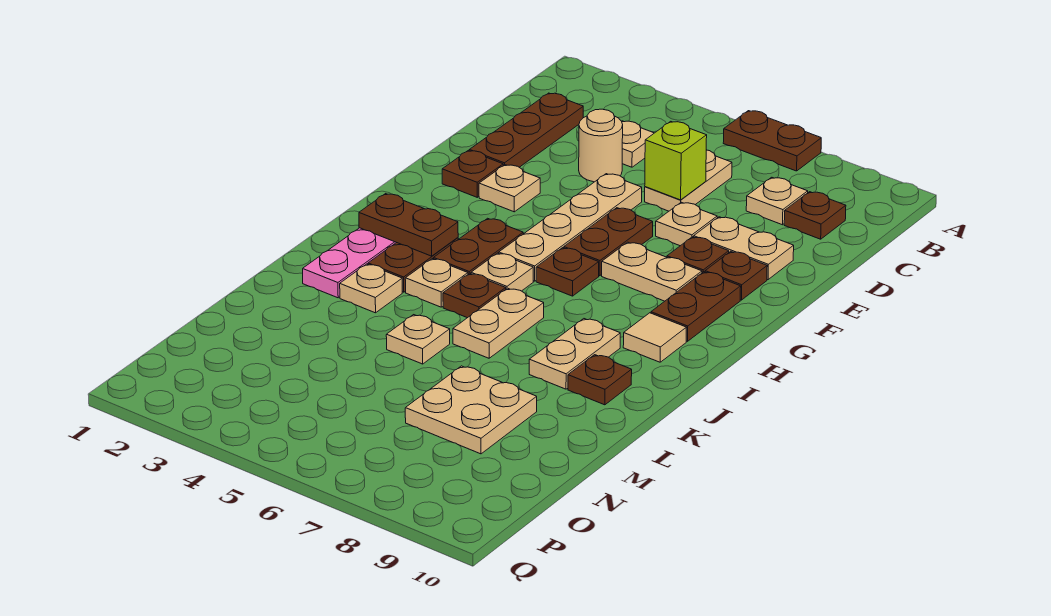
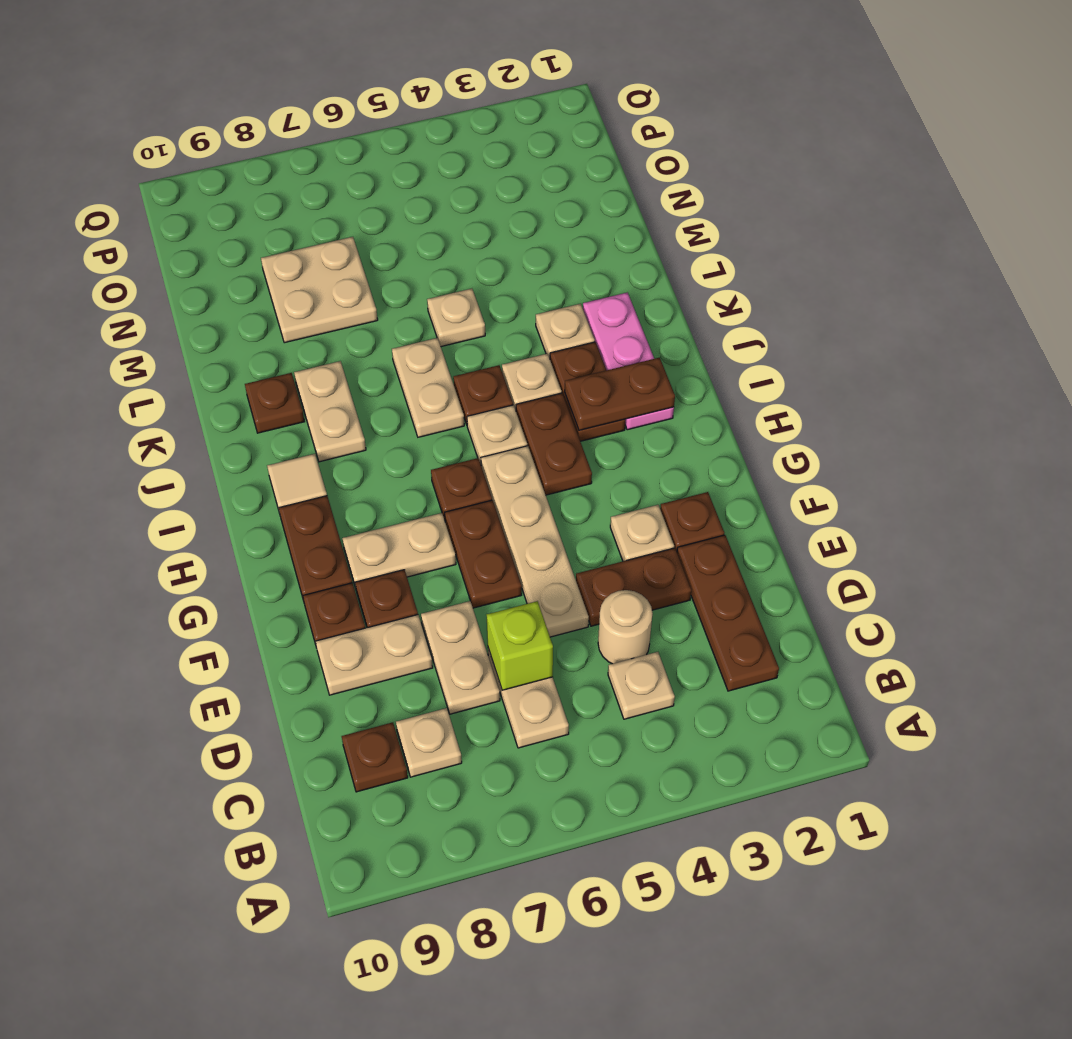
brown plate A6:A7 level 1 -> brown plate E3:E4 level 1
tan plate E7 level 1 -> tan plate D7:E7 level 1

